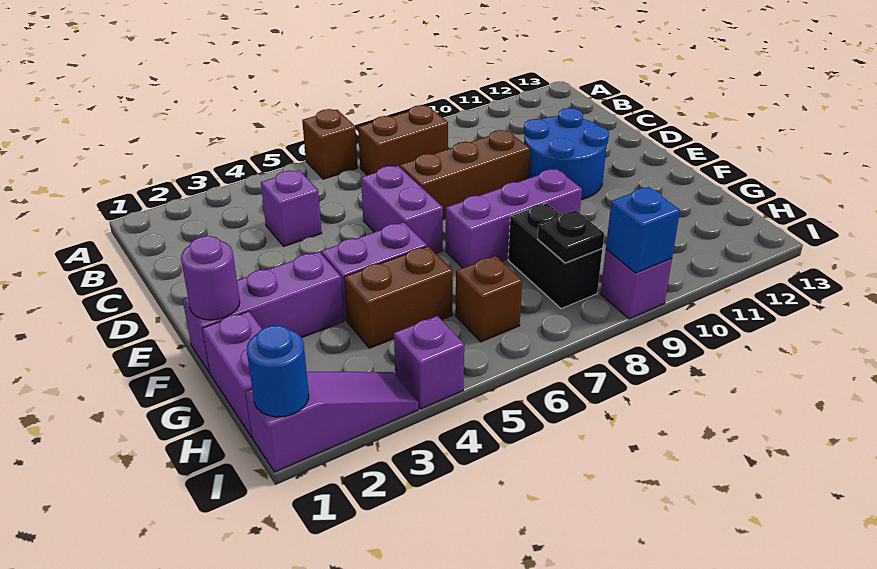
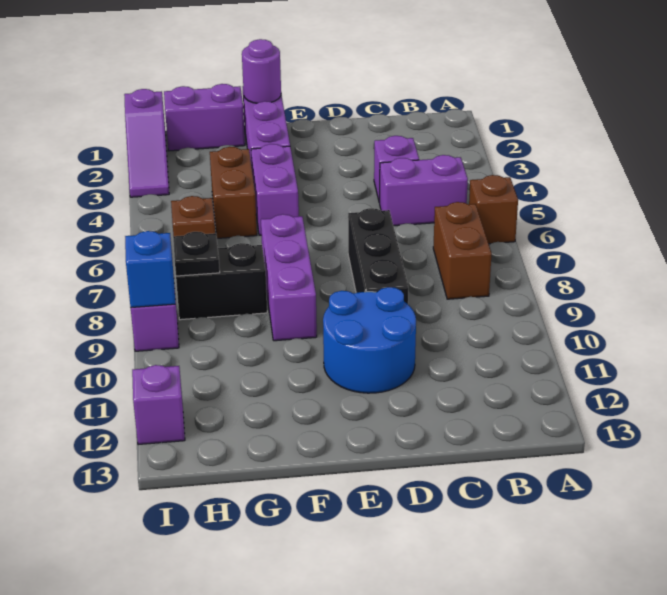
purple brick D6:E6 level 1 -> purple brick B5:C5 level 1
brown brick D7:D9 level 1 -> black brick D7:D9 level 1
blue round brick I1 level 2 -> none
purple brick I4 level 1 -> purple brick I12 level 1

